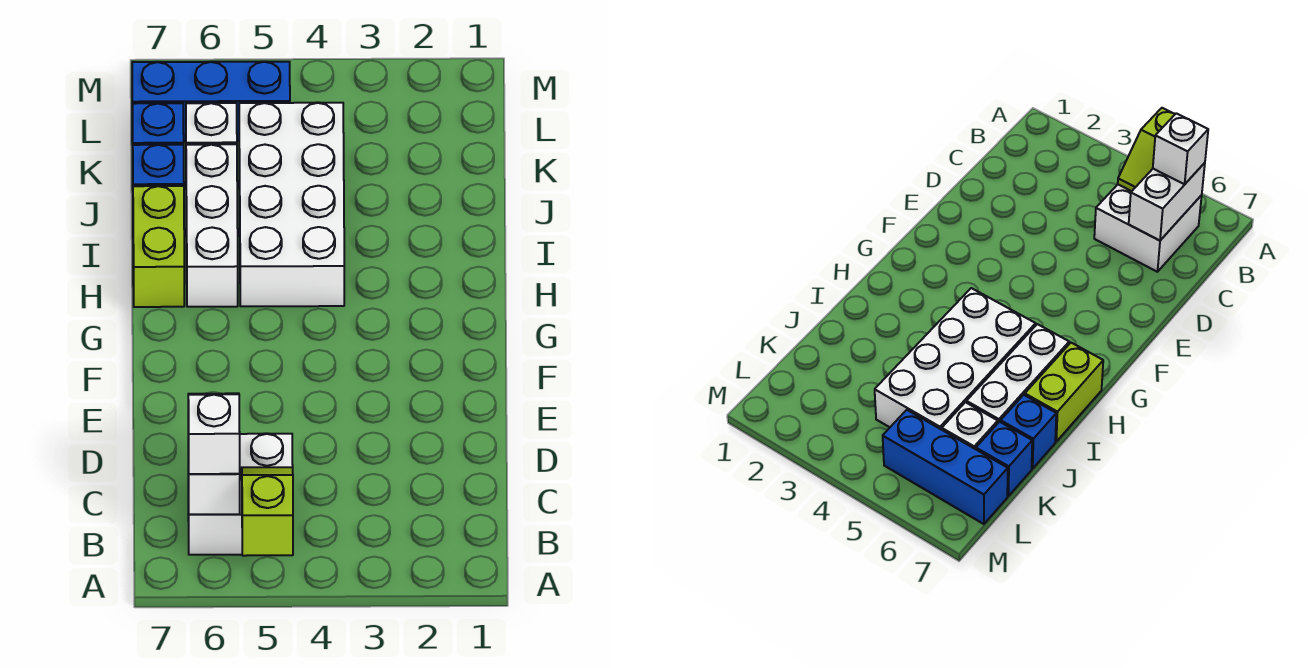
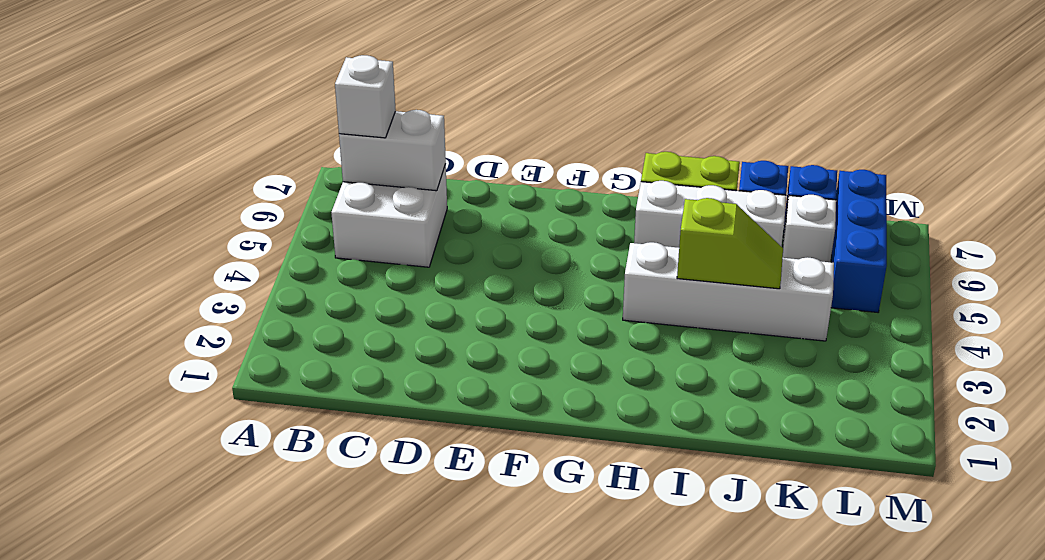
lime slope A5:B5 level 2 top A -> lime slope I4:J4 level 2 top I
white brick H4:K5 level 1 -> white brick H4:K4 level 1

